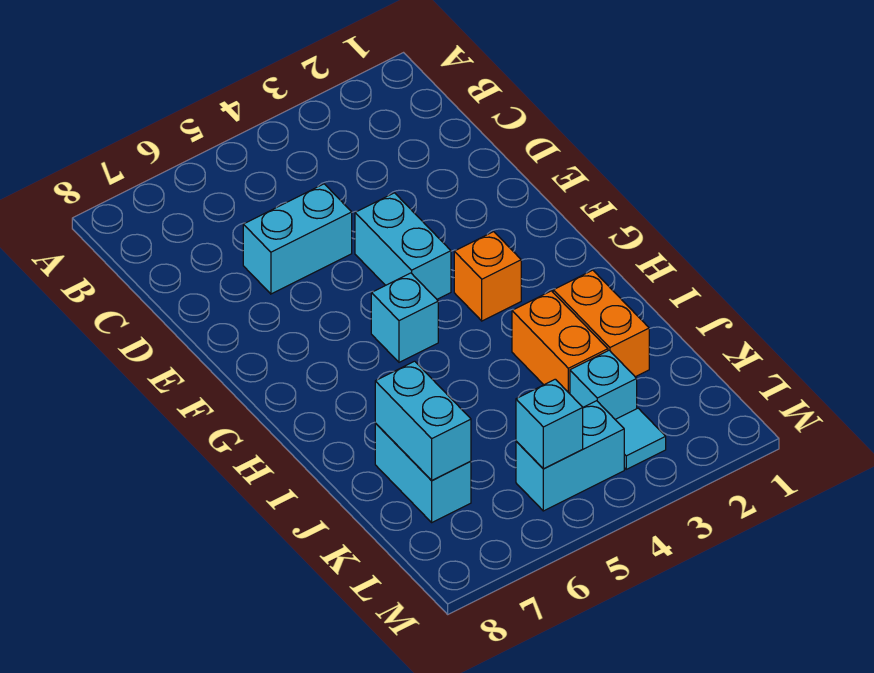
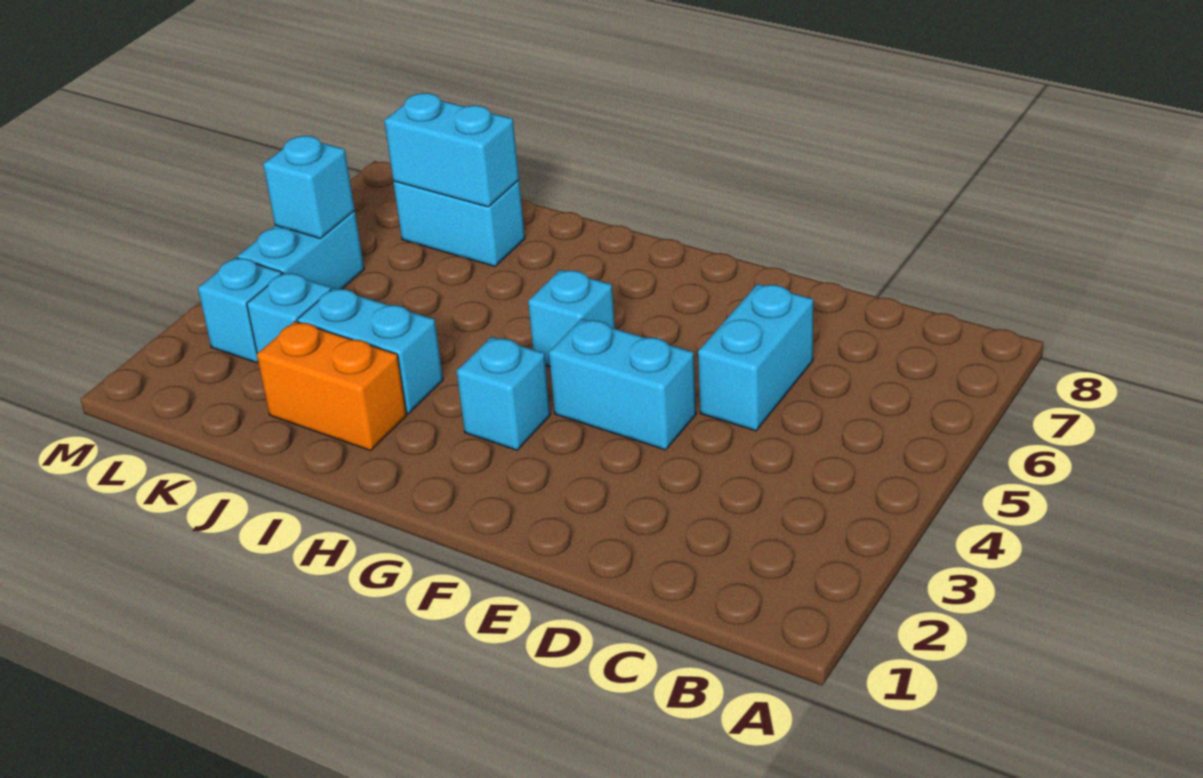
orange brick G3 level 1 -> cyan brick G3 level 1
orange brick I3:J3 level 1 -> cyan brick I3:J3 level 1
cyan tile L3 level 1 -> cyan brick L3 level 1

